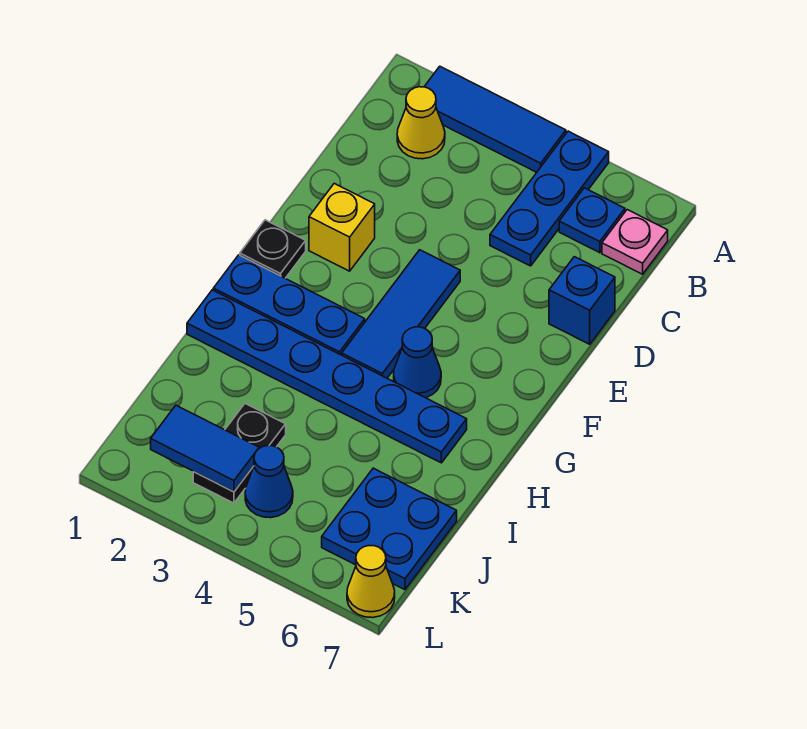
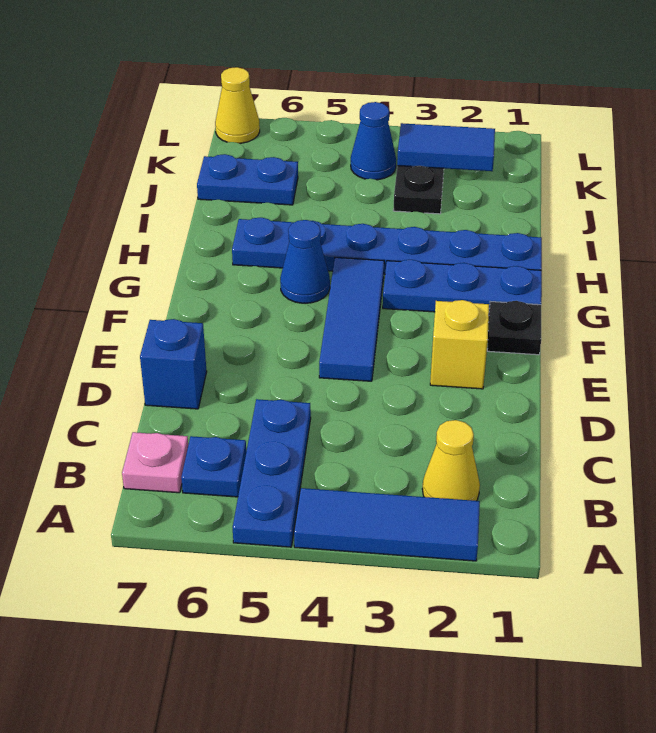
blue plate J6:K7 level 1 -> blue plate J6:J7 level 1

